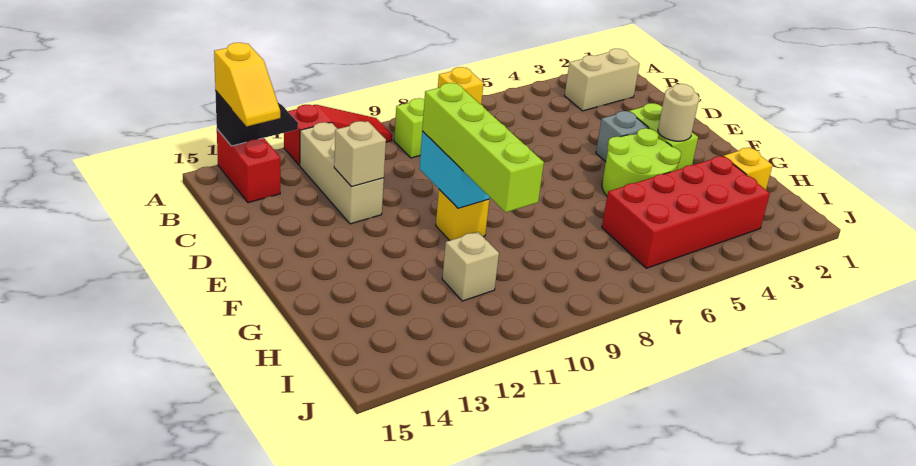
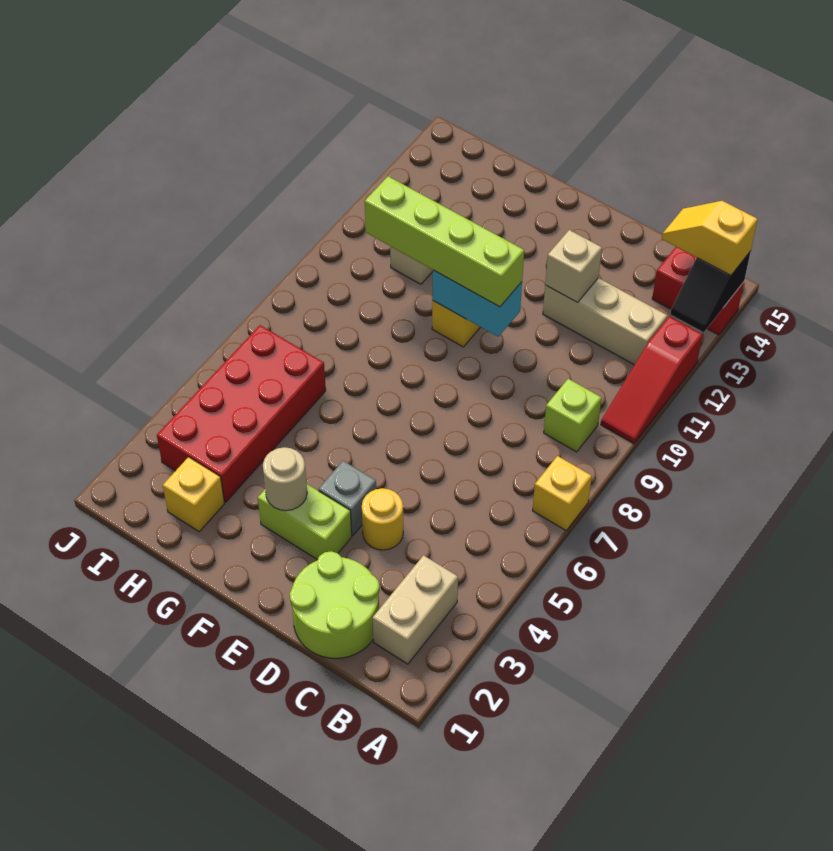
none -> yellow round brick D4 level 1
lime round brick F4:G5 level 1 -> lime round brick C1:D2 level 1

